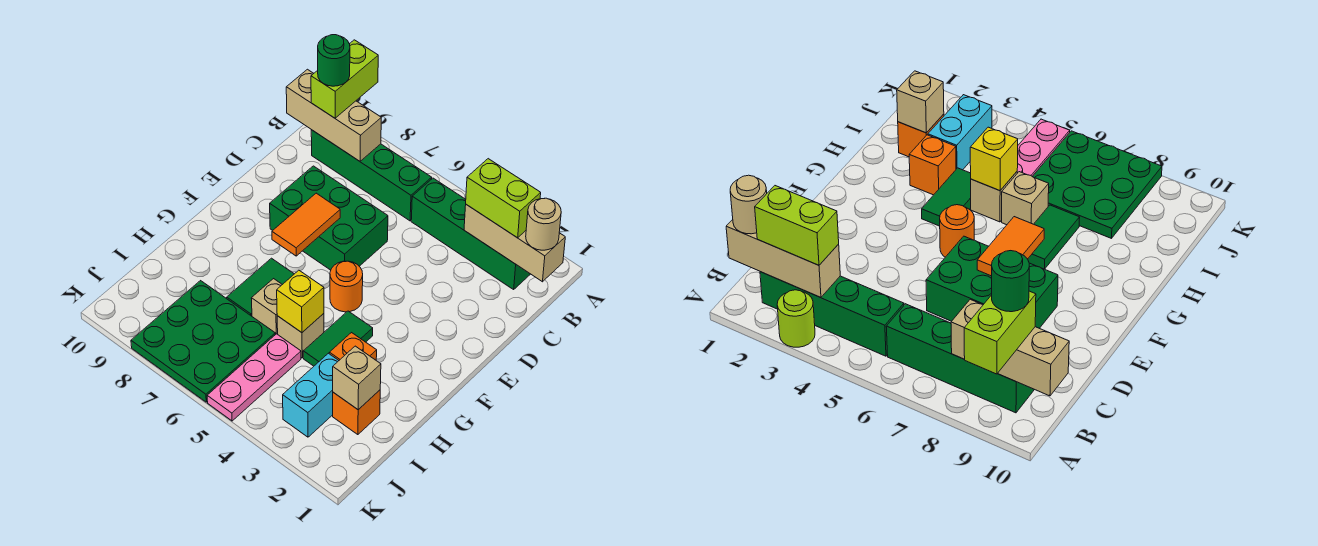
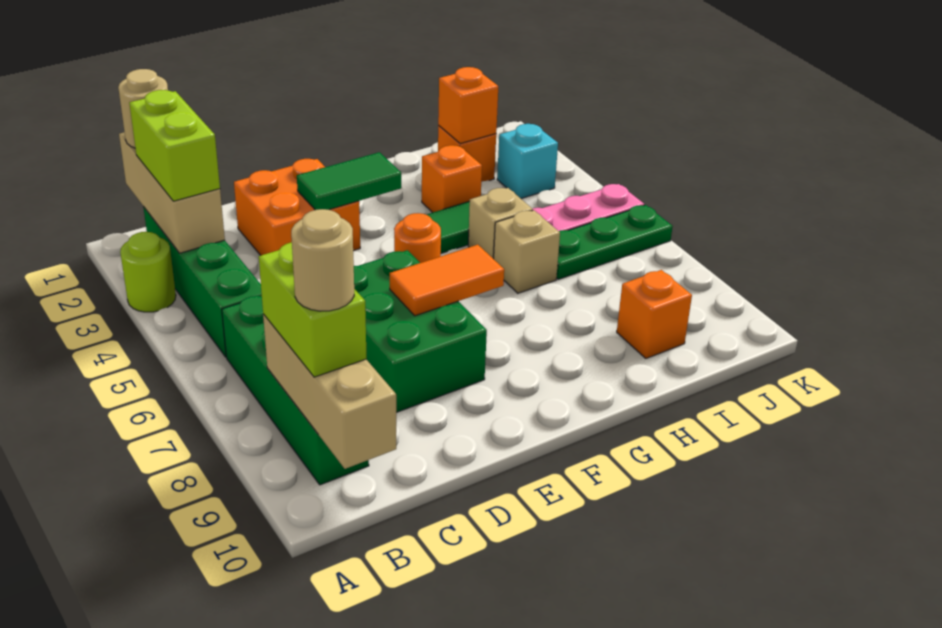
lime brick A9:B9 level 3 -> lime brick B8:B9 level 3
green round brick B9 level 4 -> tan round brick B9 level 4
none -> orange brick D2:E3 level 1
green tile G7:H7 level 1 -> green tile E3:F3 level 2
yellow brick H5 level 2 -> none
tan brick I2 level 2 -> orange brick I2 level 2
cyan brick I3:J3 level 1 -> cyan brick J3 level 1
green plate I6:K8 level 1 -> green plate I6:K6 level 1
none -> orange brick I9 level 1

